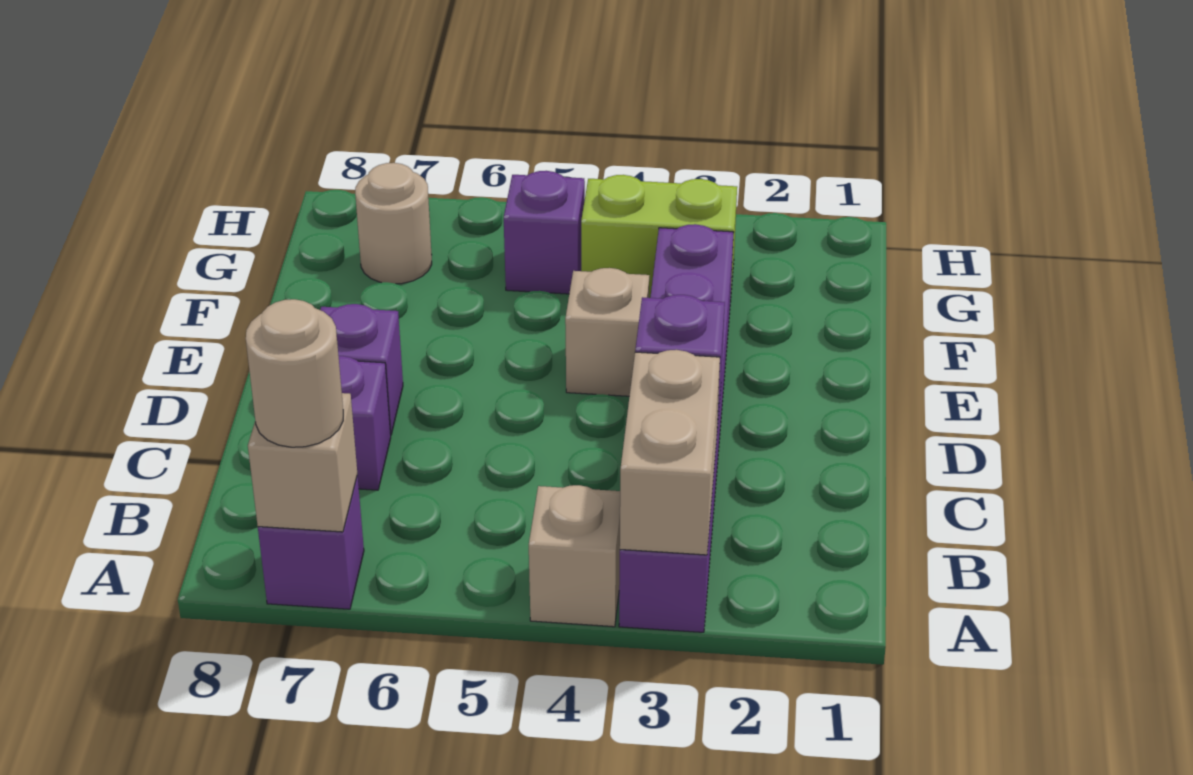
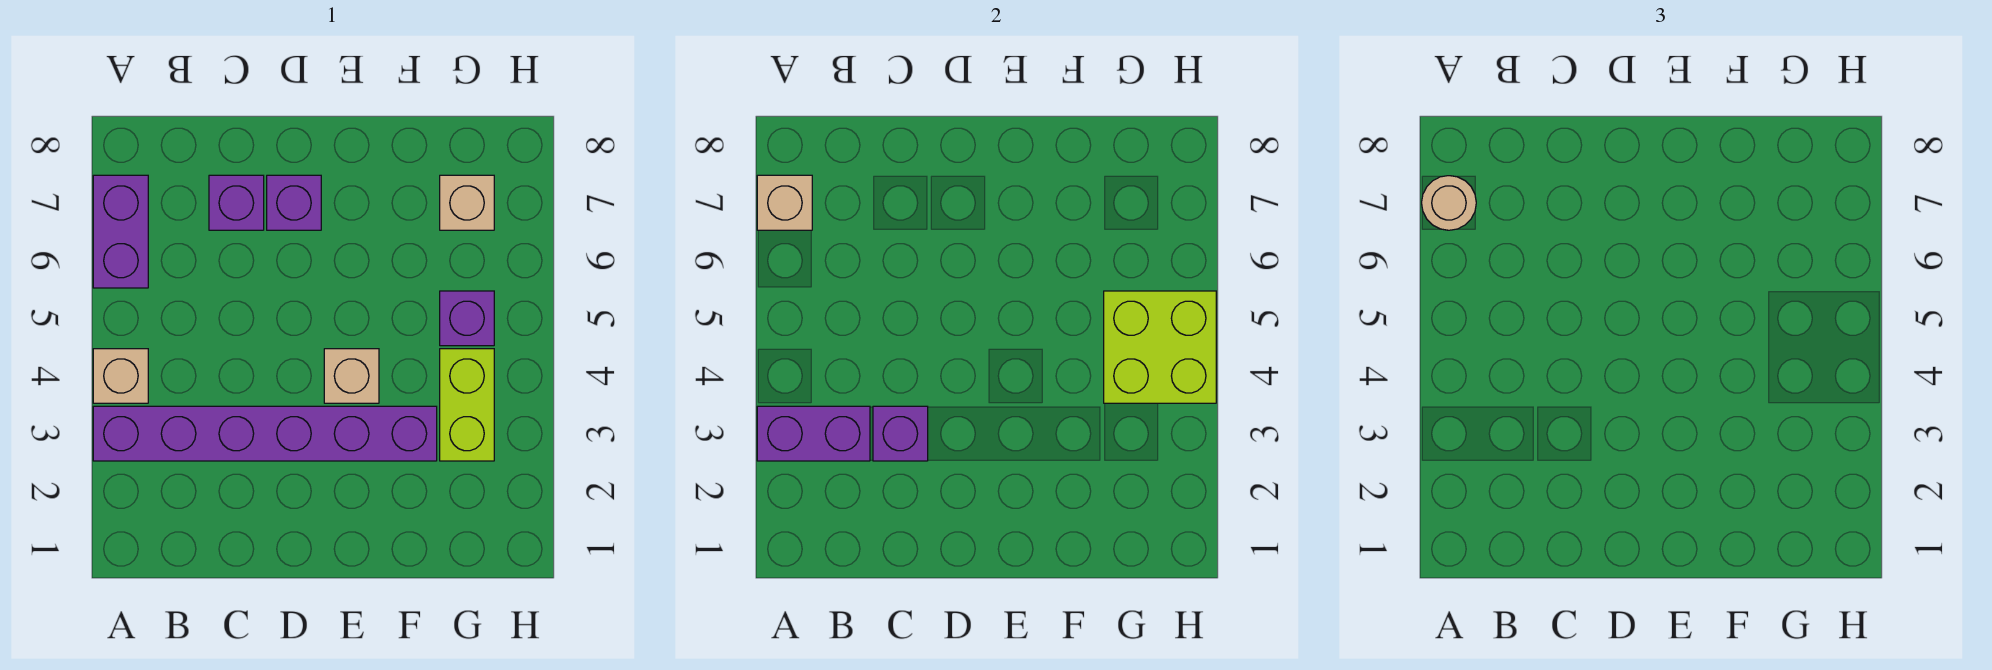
tan brick A3:B3 level 2 -> purple brick A3:B3 level 2
purple brick A7 level 1 -> purple brick A6:A7 level 1
none -> lime brick G4:H5 level 2
tan round brick G7 level 1 -> tan brick G7 level 1

